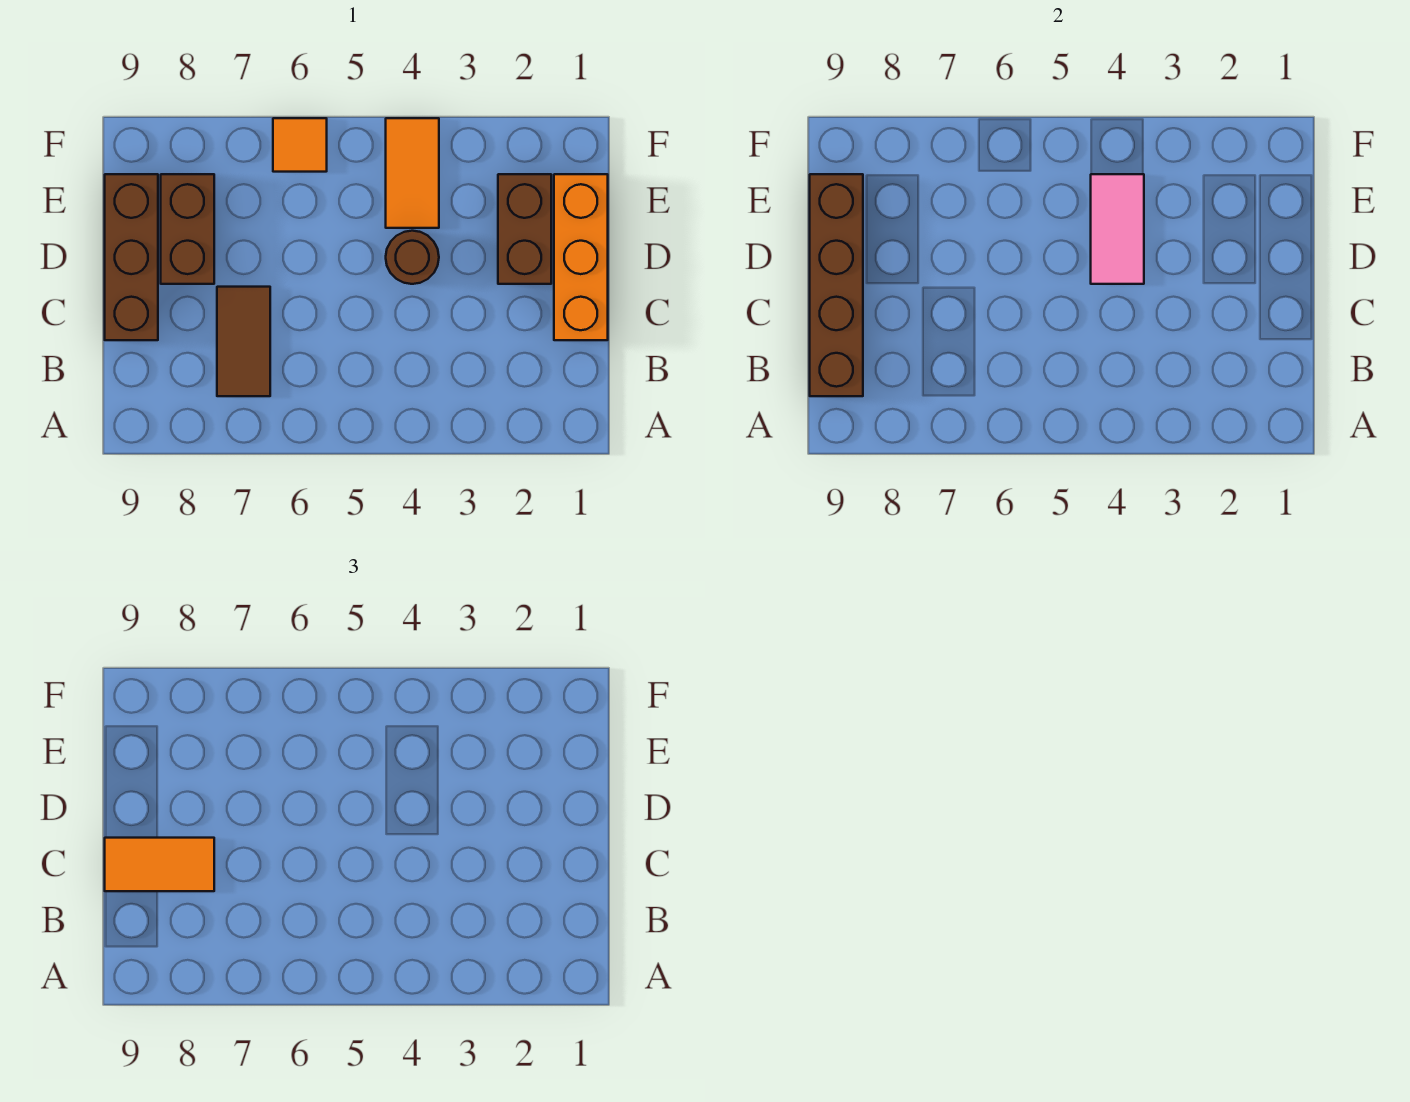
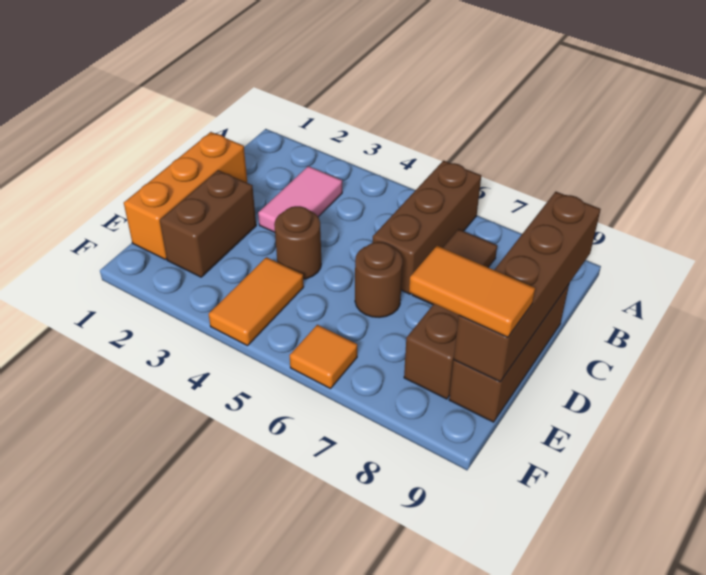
none -> brown brick A6:C6 level 1
orange tile C8:C9 level 3 -> orange tile E8:E9 level 3
pink tile D4:E4 level 2 -> pink tile B3:C3 level 1
none -> brown round brick D6 level 1

